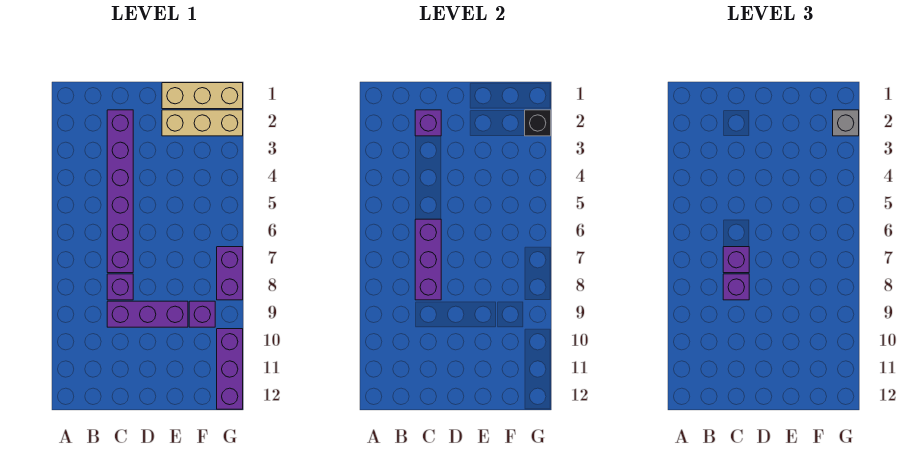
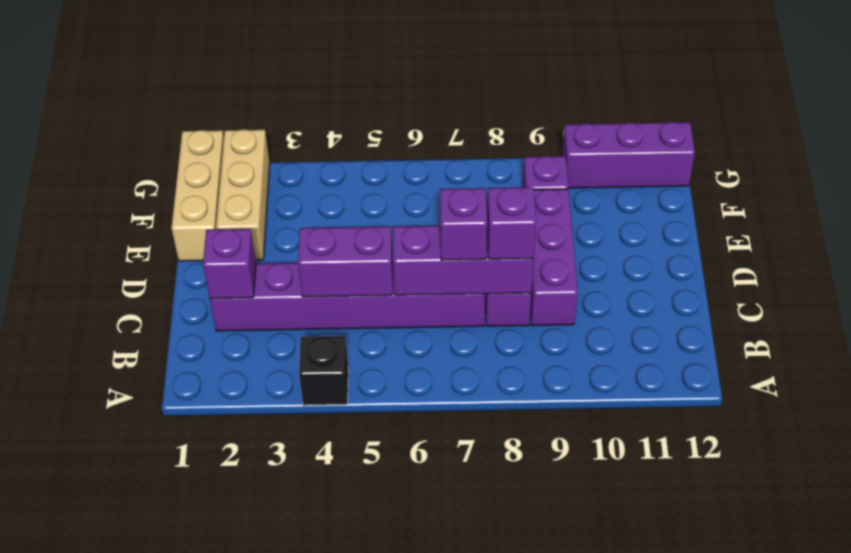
black brick G2 level 2 -> black brick A4 level 1
grey brick G2 level 3 -> none
purple brick G7:G8 level 1 -> purple brick C4:C5 level 2

